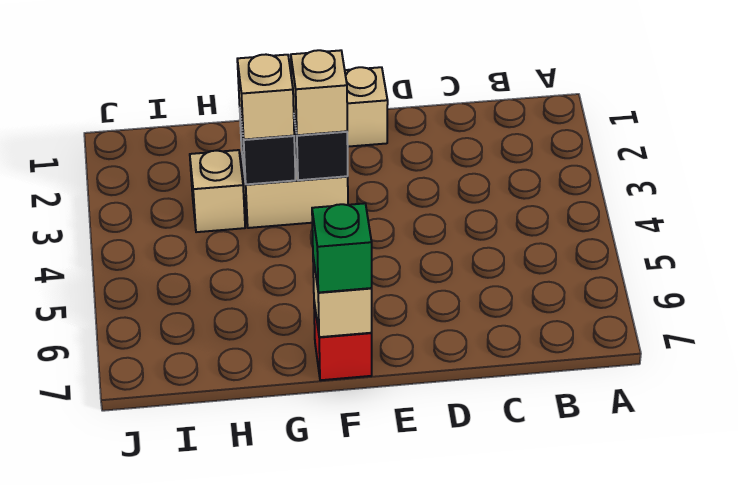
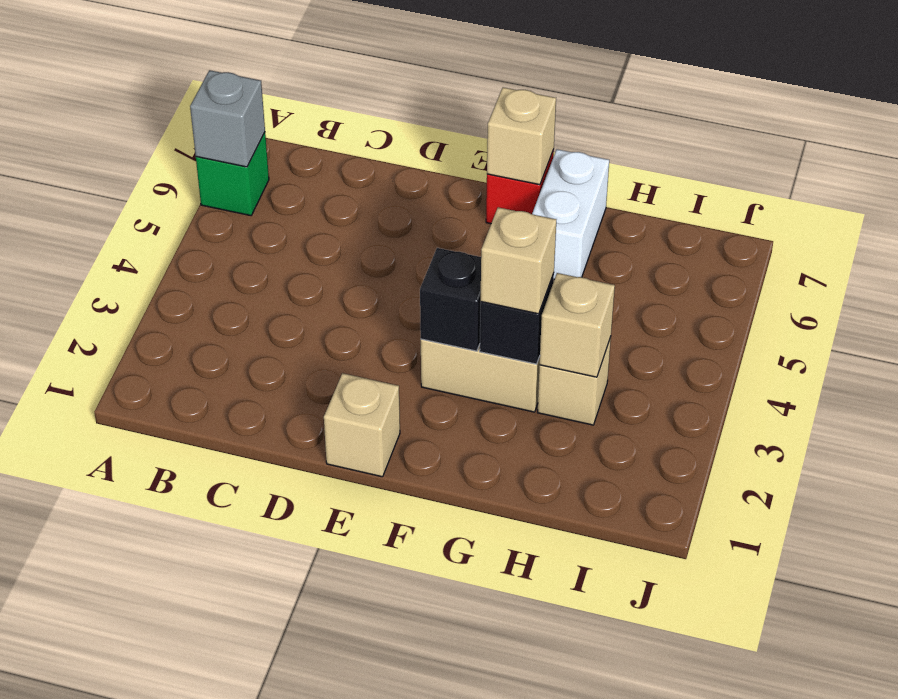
none -> grey brick A6 level 2
tan brick F3 level 3 -> tan brick H3 level 2
green brick F7 level 3 -> green brick A6 level 1
none -> white brick G6:G7 level 1

